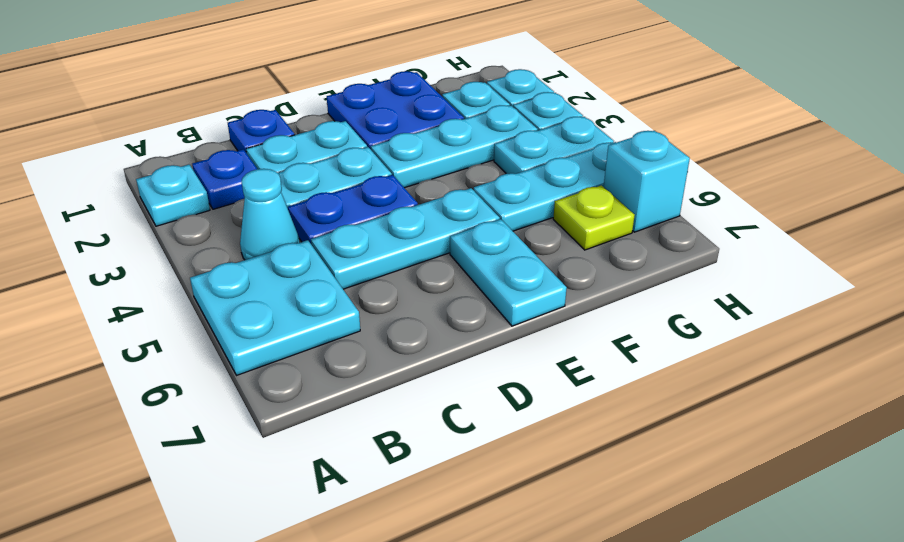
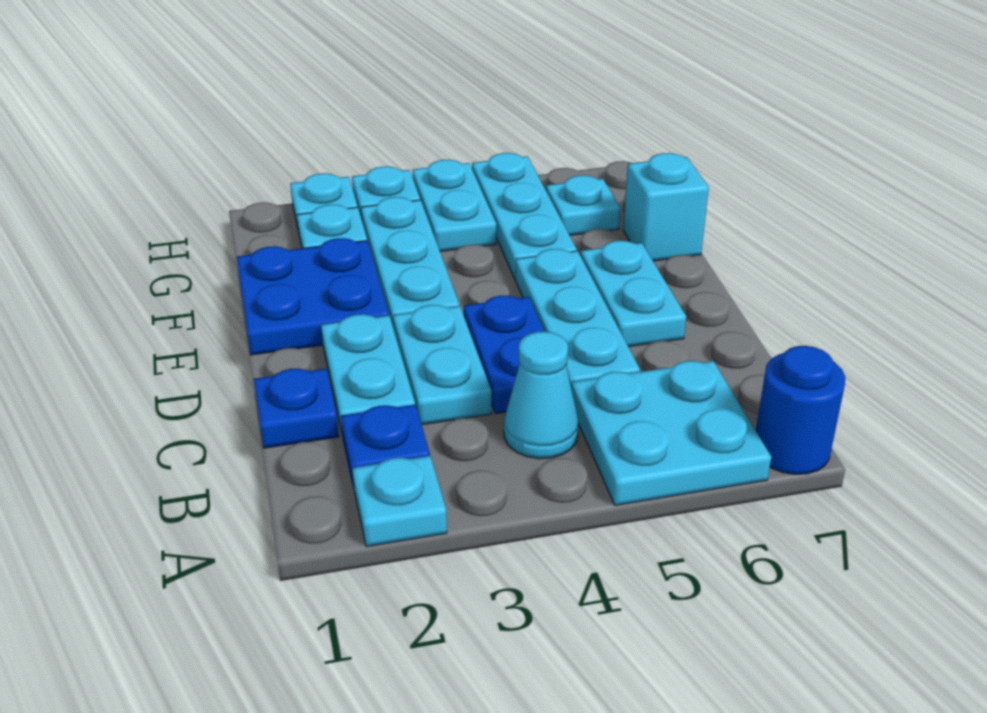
none -> blue round brick A7 level 1
cyan plate E6:E7 level 1 -> cyan plate D6:E6 level 1
lime plate G6 level 1 -> cyan plate G6 level 1
cyan brick H6 level 1 -> cyan brick F7 level 1

